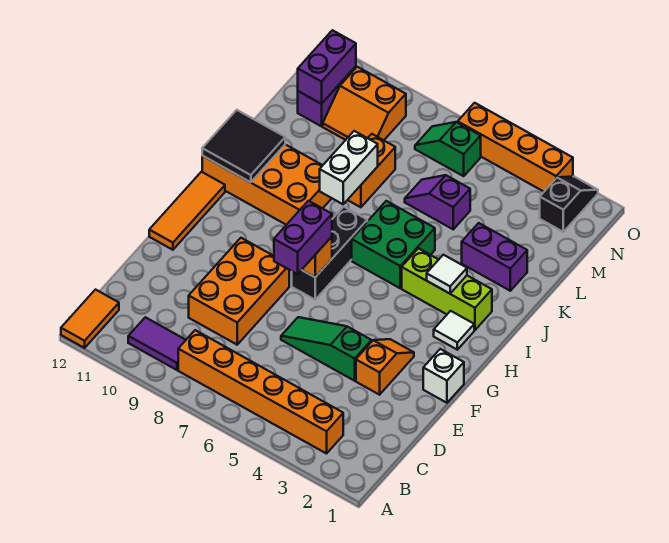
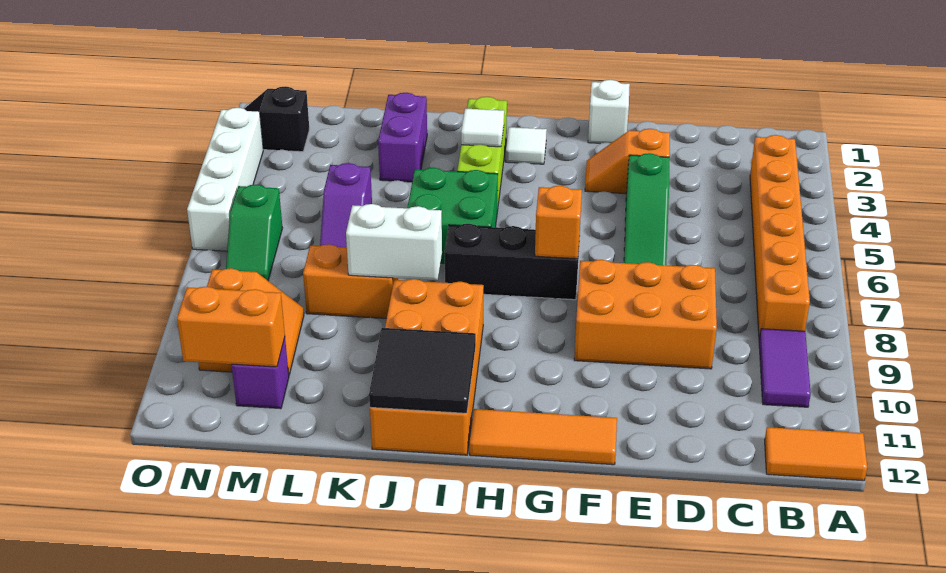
purple brick F7:G7 level 3 -> none
purple brick M11:N11 level 2 -> orange brick M11:N11 level 2
orange brick O3:O6 level 1 -> white brick O3:O6 level 1

